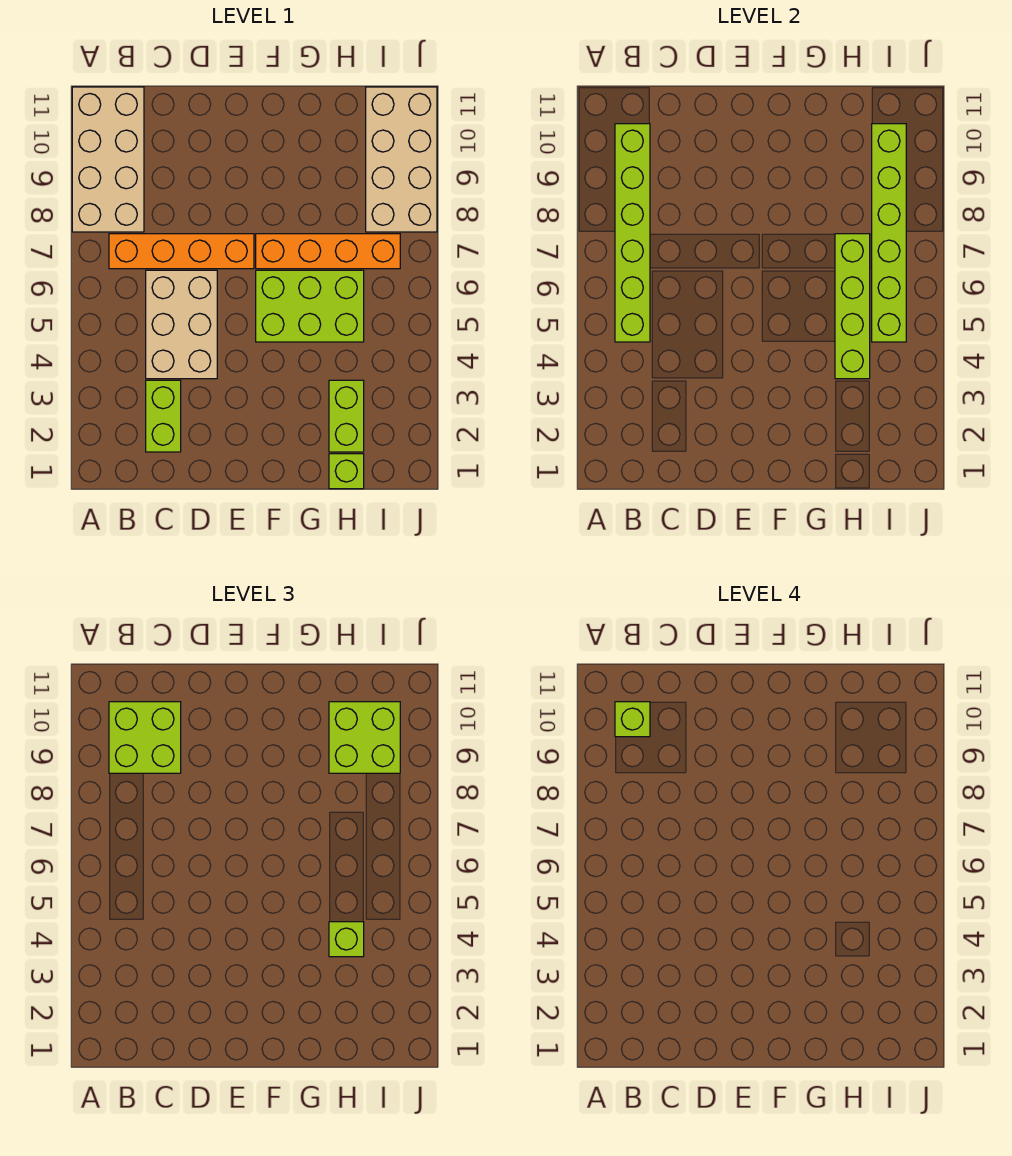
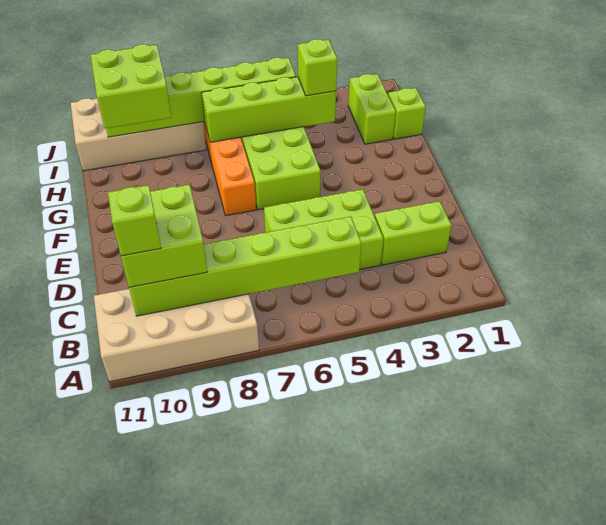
orange brick B7:E7 level 1 -> none
tan brick C4:D6 level 1 -> lime brick C4:D6 level 1
lime brick H2:H3 level 1 -> lime brick H2:I2 level 1

